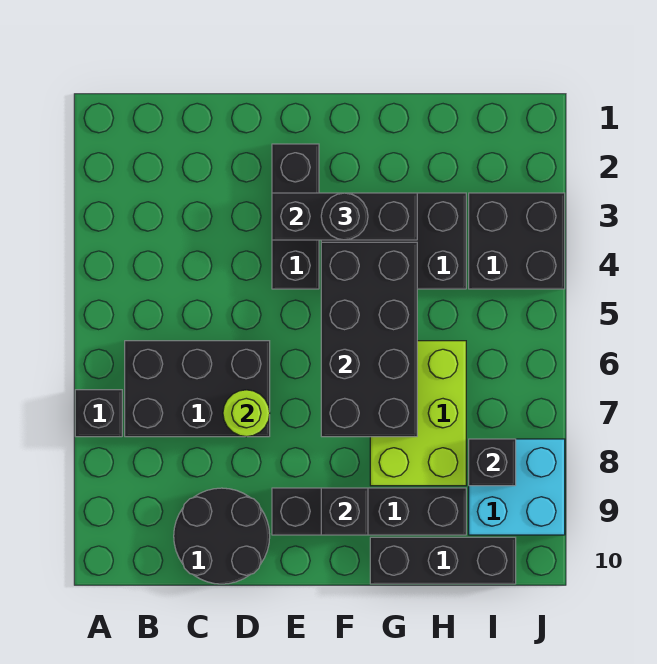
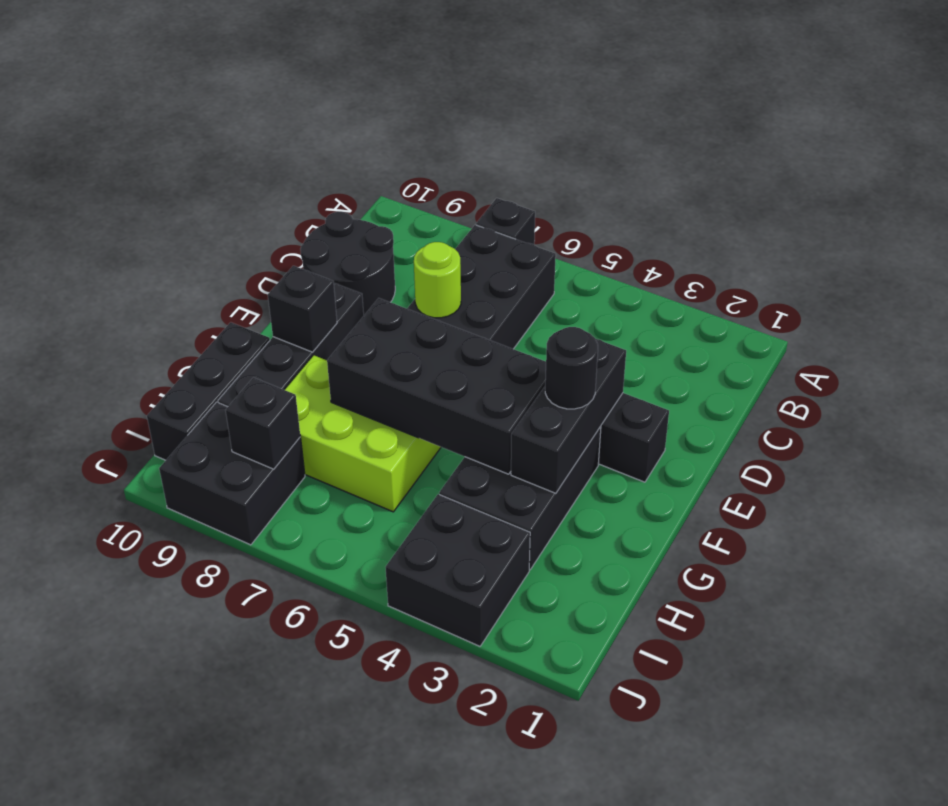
cyan brick I8:J9 level 1 -> black brick I8:J9 level 1

